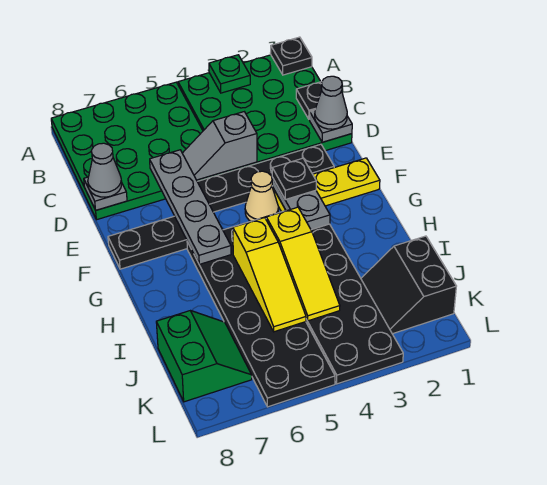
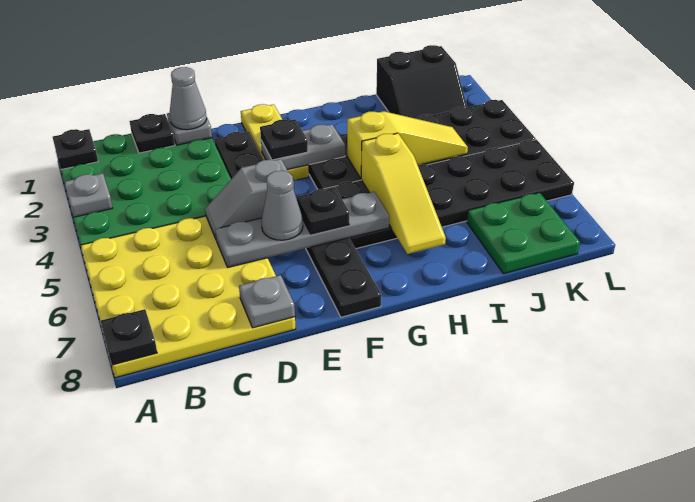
green plate A3 level 2 -> grey plate A3 level 2
green plate A5:D8 level 1 -> yellow plate A5:D8 level 1
none -> black plate A8 level 2
grey slope D4:D5 level 2 top 4 -> grey slope D5:E5 level 2 top E
grey cone D8 level 3 -> grey cone E6 level 3
tan cone F4 level 1 -> none
none -> black plate F6 level 3
yellow slope H5:J5 level 2 top H -> yellow slope H5:H7 level 2 top 5
green slope J7:K8 level 1 top 8 -> green plate J7:K8 level 1

